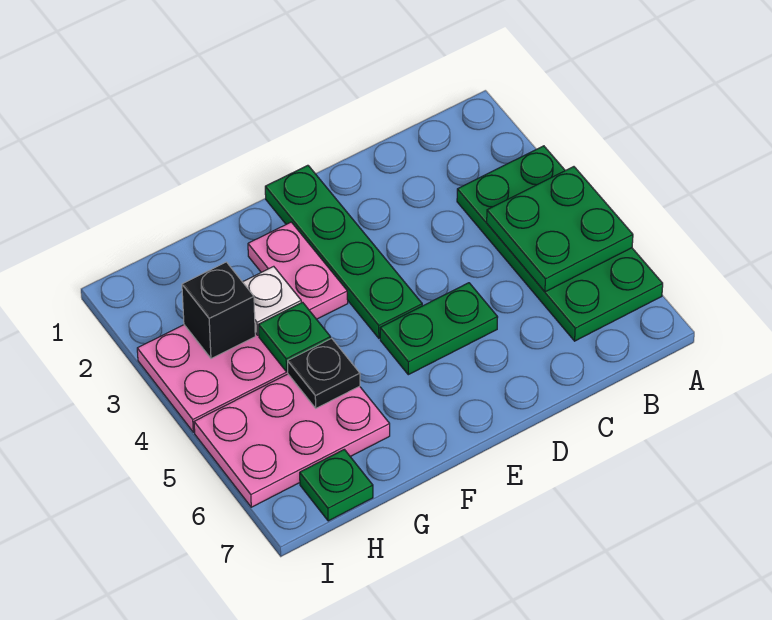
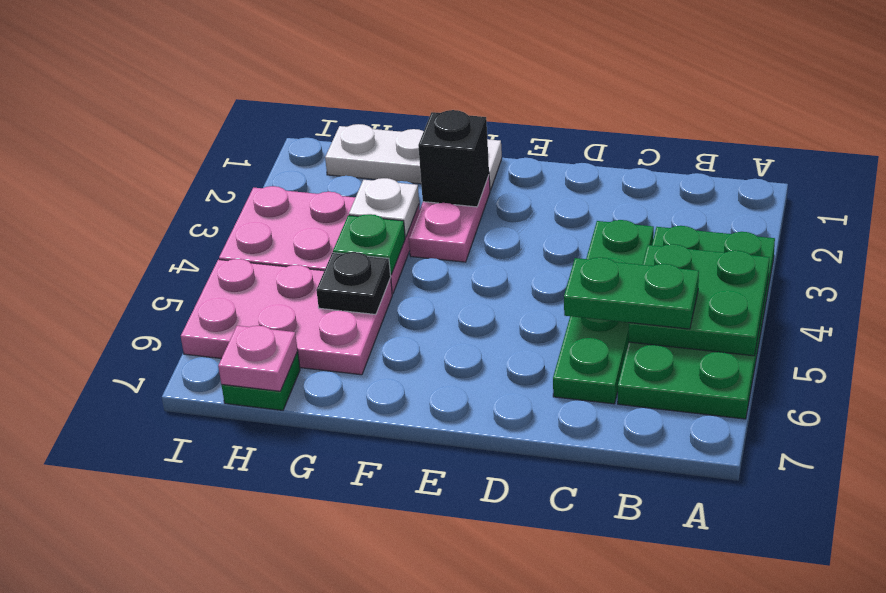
green plate D5:E5 level 1 -> green plate B5:C5 level 3
green plate E1:E4 level 1 -> green plate C3:C6 level 1
none -> white plate F1:H1 level 1
black brick H3 level 2 -> black brick F2 level 2
none -> pink plate H7 level 2

